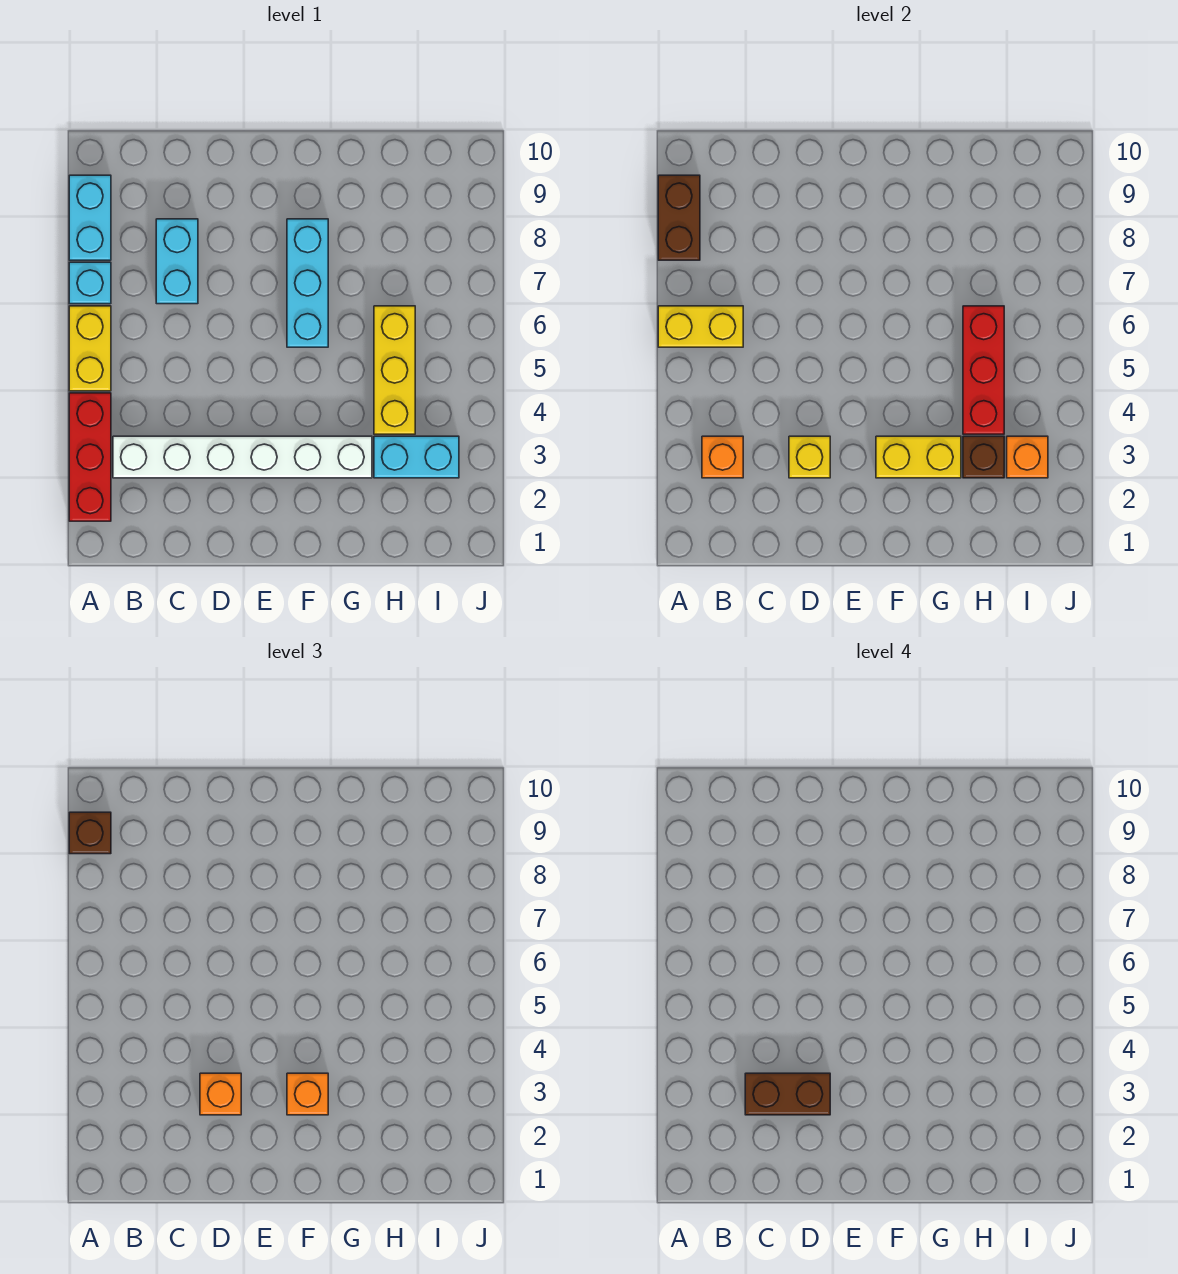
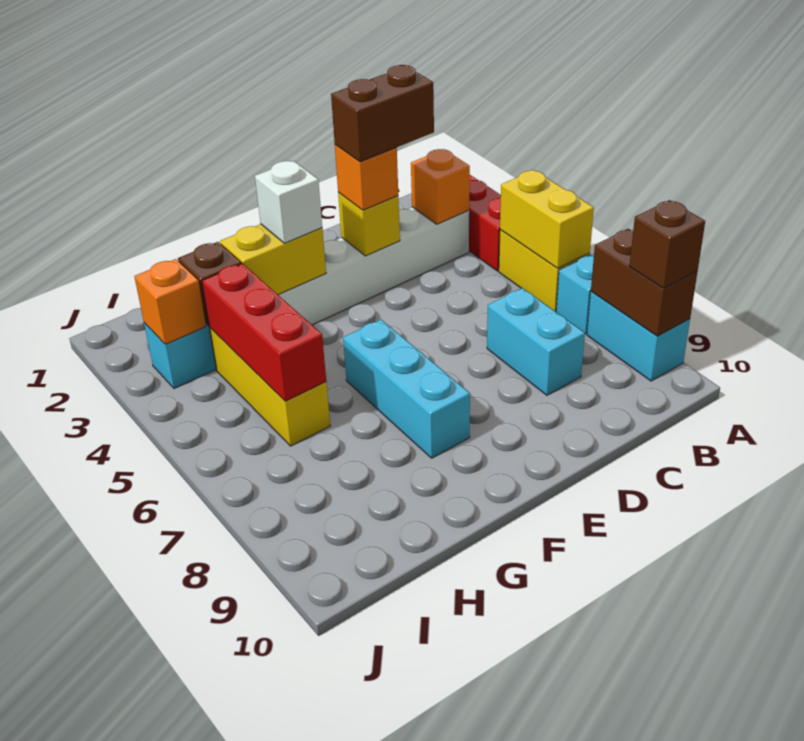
yellow brick A6:B6 level 2 -> yellow brick A5:A6 level 2
orange brick F3 level 3 -> white brick F3 level 3

